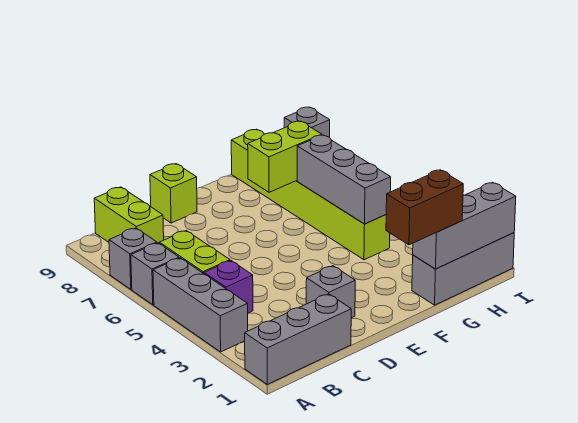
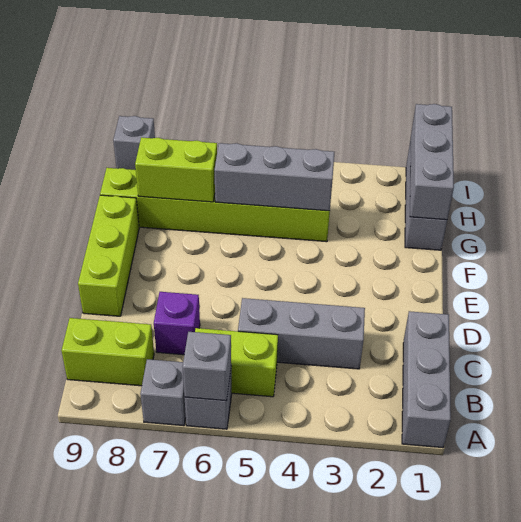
grey brick A3:A5 level 1 -> grey brick C3:C5 level 1
purple brick B4 level 1 -> purple brick C7 level 1
grey brick D2 level 1 -> grey brick A6 level 2
lime brick D9 level 1 -> lime brick D9:F9 level 1
brown brick F1:G1 level 3 -> none
lime brick F7:G7 level 2 -> lime brick G7:G8 level 2

